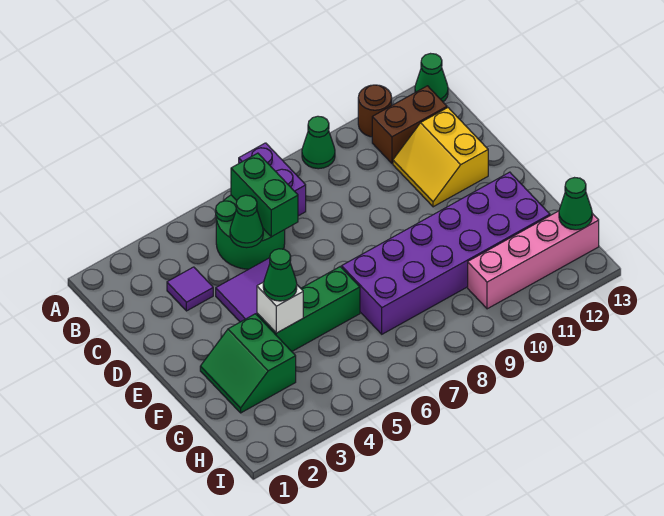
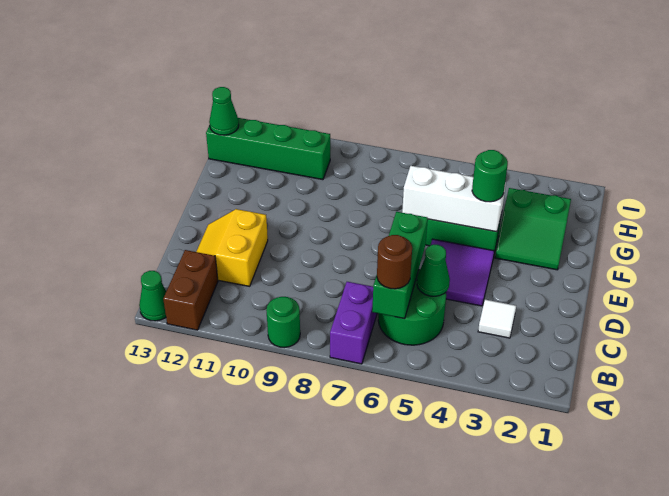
green cone A9 level 1 -> green round brick A9 level 1
brown round brick A11 level 1 -> brown round brick B6 level 3
green brick B6:C6 level 2 -> green brick B6:D6 level 2
brown brick B11:B12 level 1 -> brown brick A12:B12 level 1
purple tile C3 level 1 -> white tile C3 level 1
yellow slope C11:D12 level 1 top 12 -> yellow slope C11:D12 level 1 top 11
green slope F2:G3 level 1 top 3 -> green slope F2:G3 level 1 top G
white brick F4 level 2 -> white brick F4:F6 level 2
green cone F4 level 3 -> green round brick F4 level 3
purple brick F7:G12 level 1 -> none
pink brick H10:H13 level 1 -> green brick H10:H13 level 1

